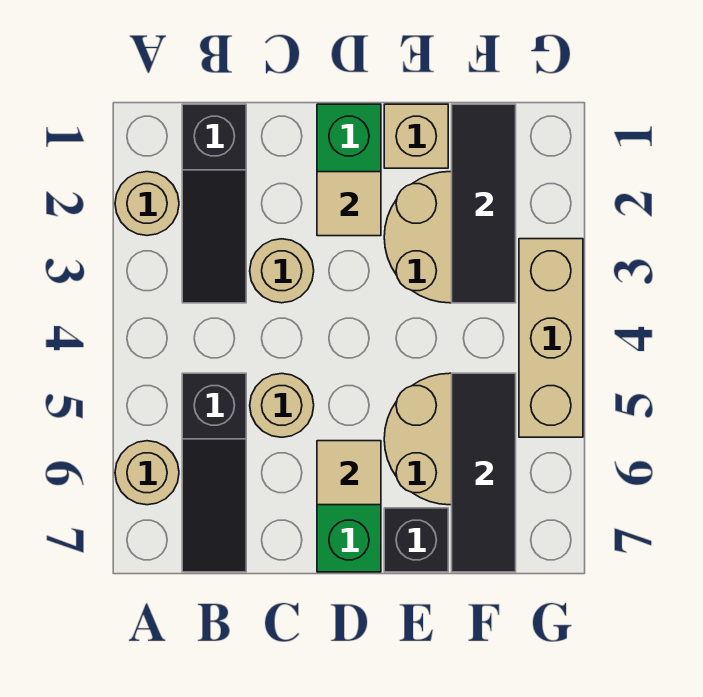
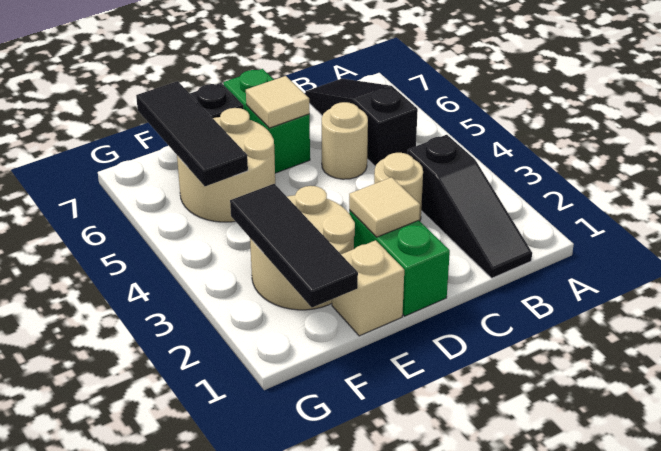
tan round brick A2 level 1 -> none
tan round brick A6 level 1 -> none
black slope B1:B3 level 1 top 1 -> black slope B1:B3 level 1 top 3
tan brick G3:G5 level 1 -> none

